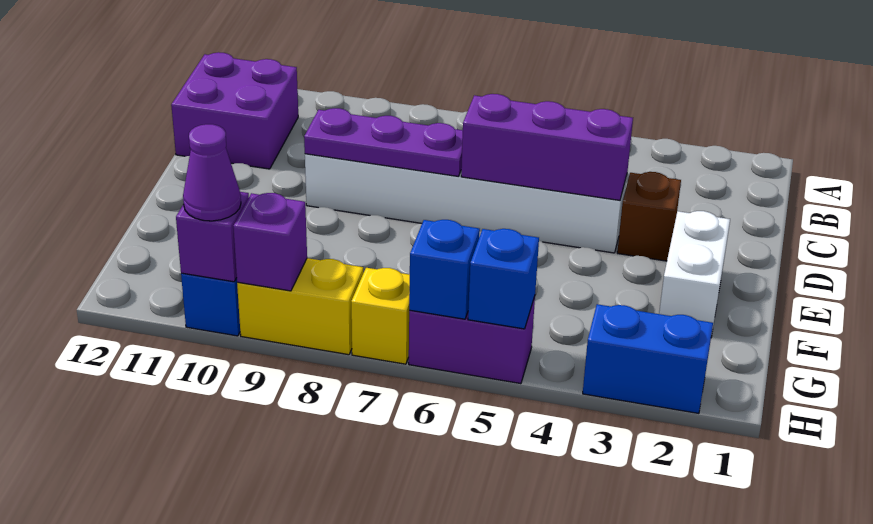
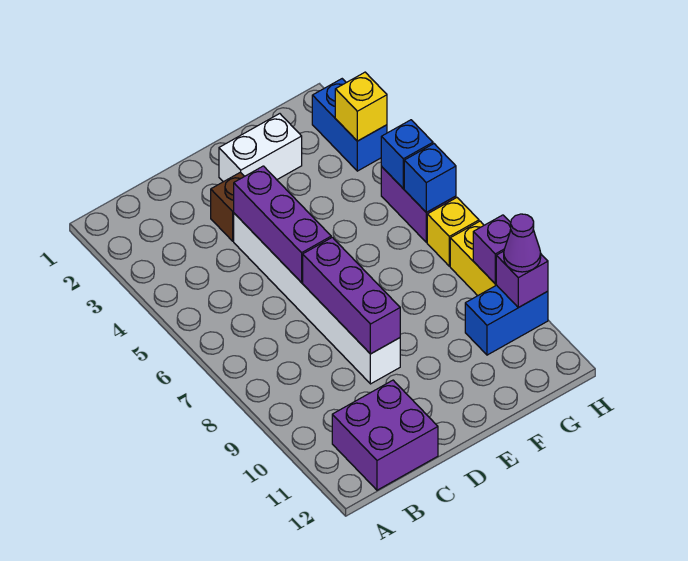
purple plate D7:D9 level 2 -> purple brick D7:D9 level 2
none -> yellow brick H3 level 2

